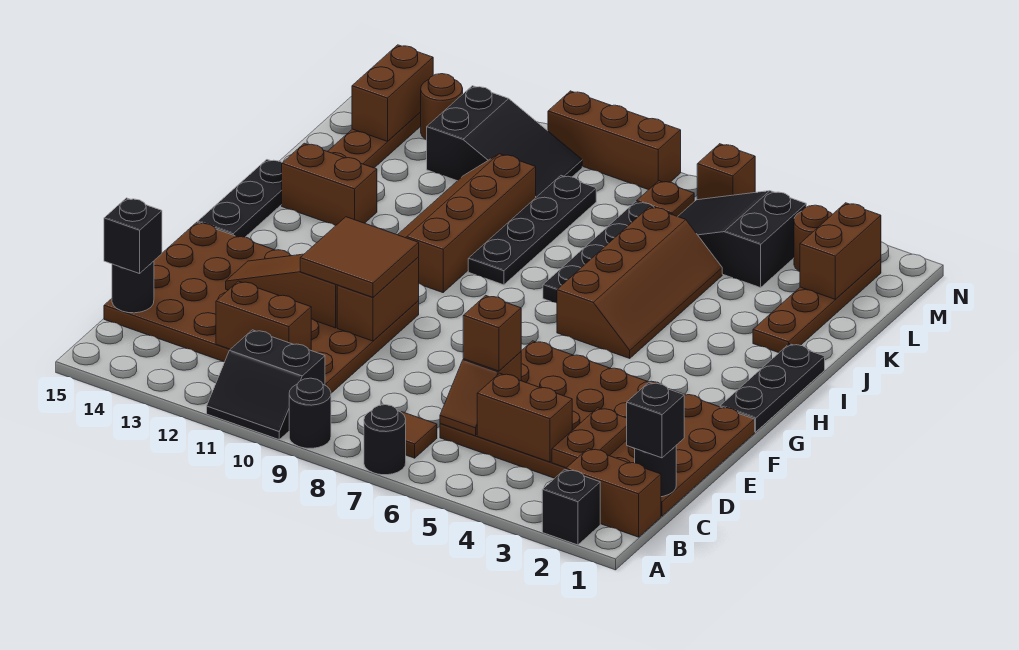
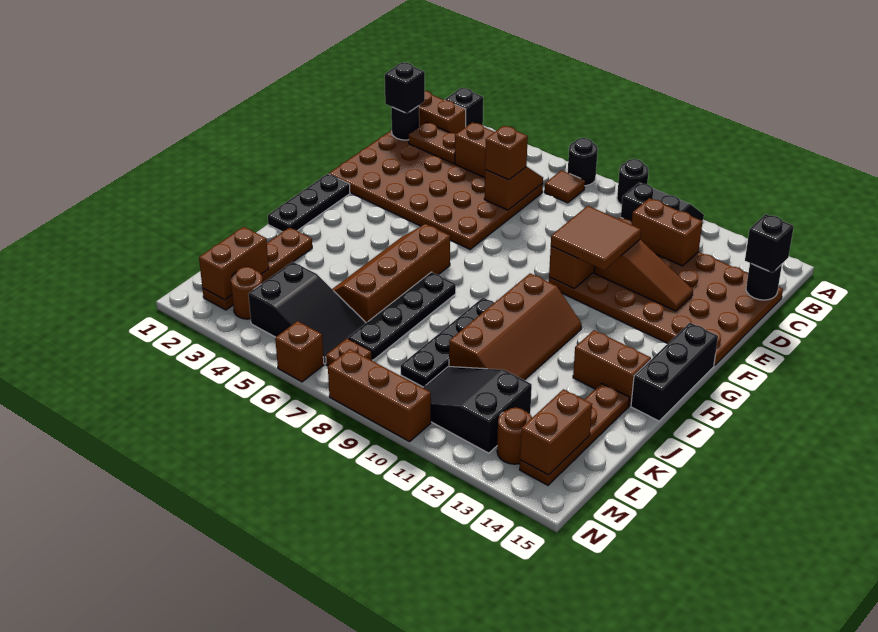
brown plate C3:D3 level 2 -> brown plate C2:C3 level 2
black plate G15:I15 level 1 -> black brick G15:I15 level 1

